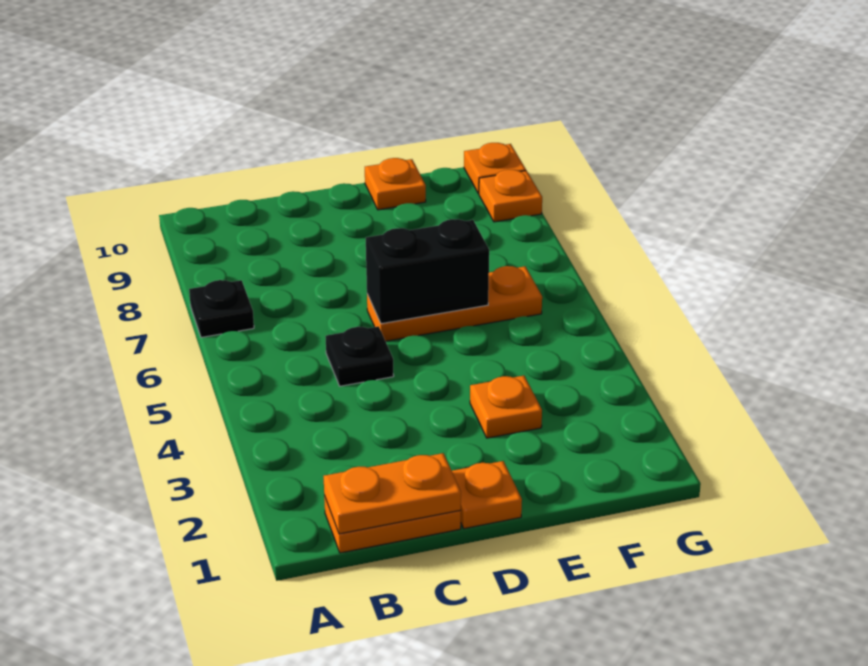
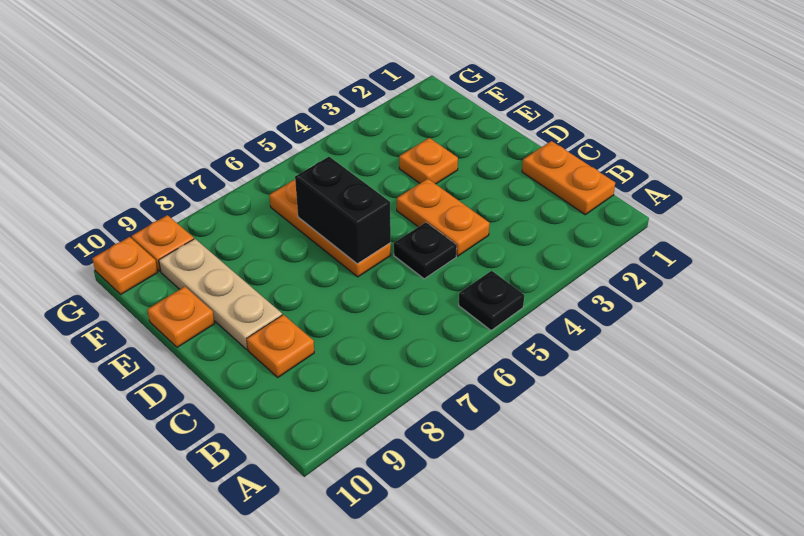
black plate A7 level 1 -> black plate A5 level 1
orange plate B1:C1 level 2 -> orange plate C4:D4 level 1
orange plate D1 level 1 -> orange plate C9 level 1
none -> tan plate D9:F9 level 1

